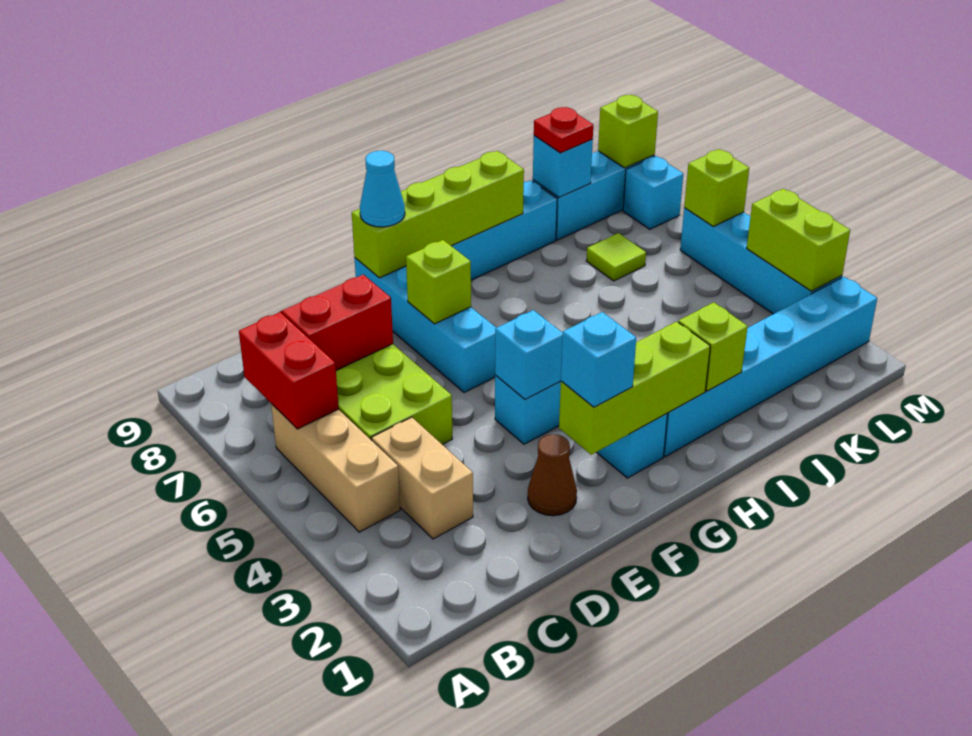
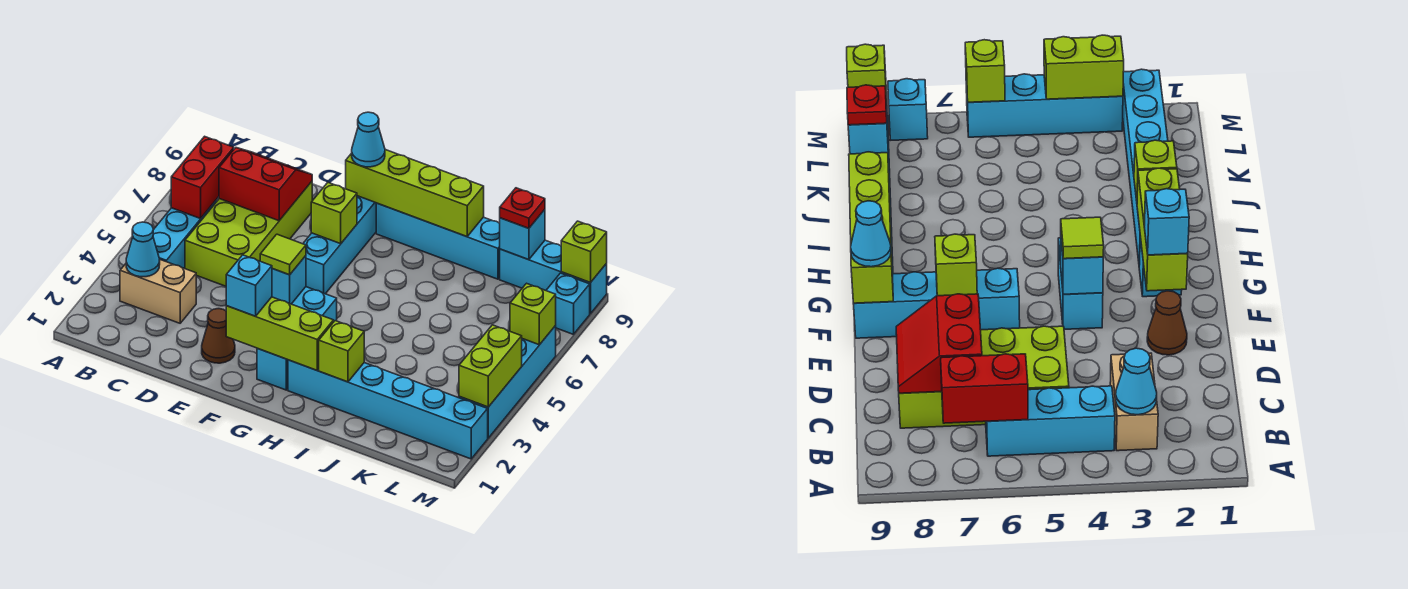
none -> cyan cone B3 level 2
tan brick B4:B6 level 1 -> cyan brick B4:B6 level 1
tan brick C3:C4 level 1 -> tan brick B3:C3 level 1
lime tile K7 level 1 -> lime tile F4 level 3

